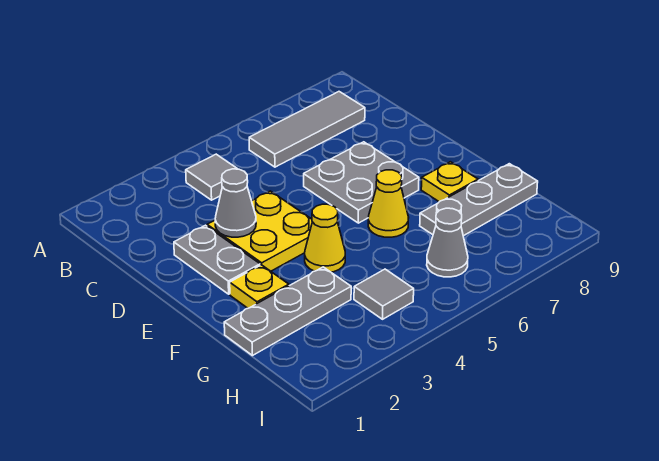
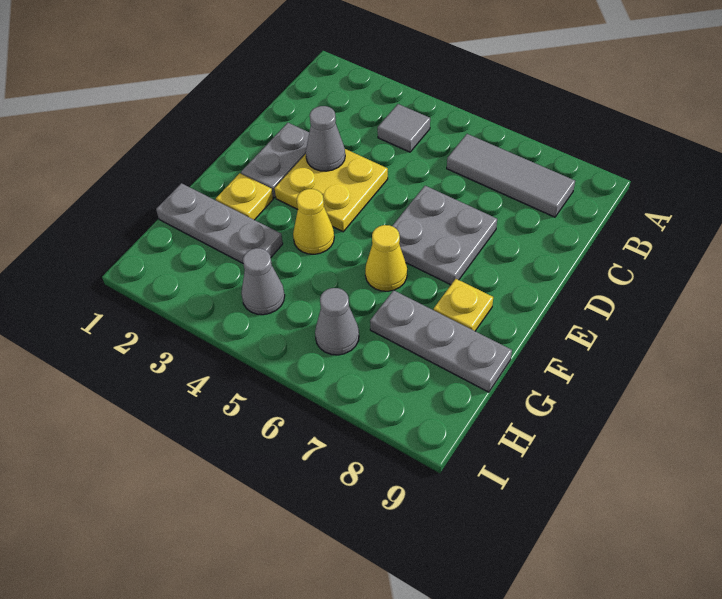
grey tile H4 level 1 -> grey cone H4 level 1

